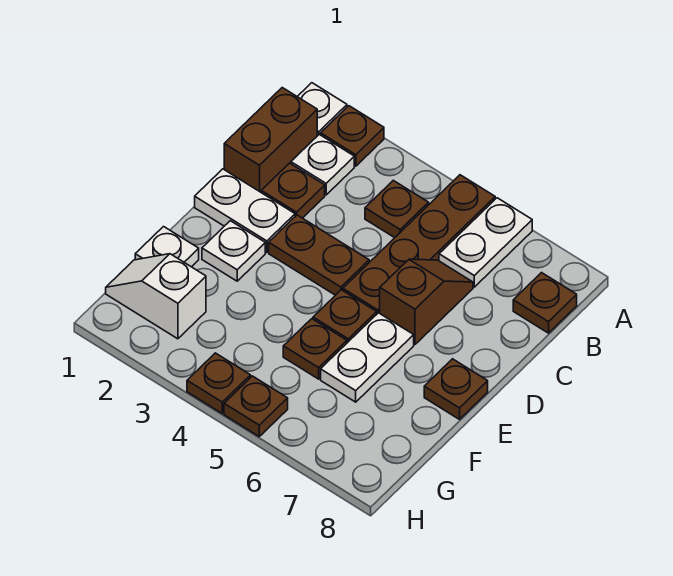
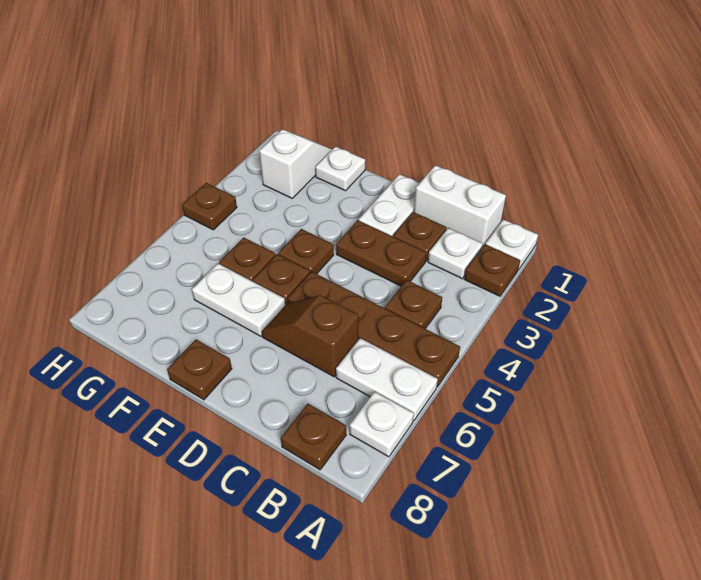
brown brick B1:C1 level 1 -> white brick B1:C1 level 1
brown slope C6:D6 level 1 top D -> brown slope C6:D6 level 1 top C
brown plate D3:D4 level 1 -> brown plate C3:D3 level 1
white plate E2 level 1 -> white plate A7 level 1
brown plate H5 level 1 -> brown plate E4 level 1

